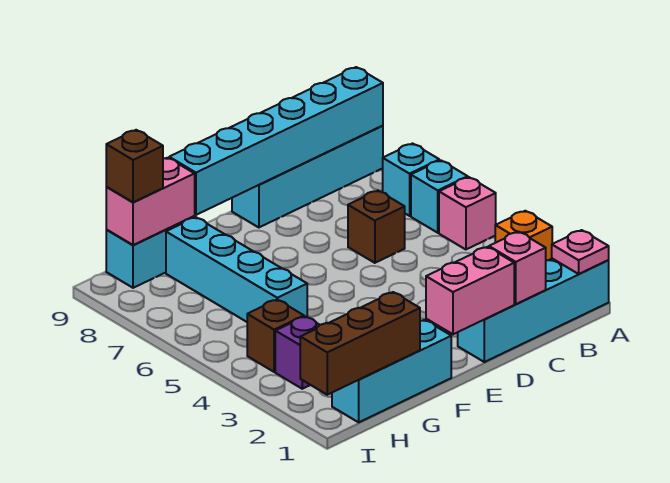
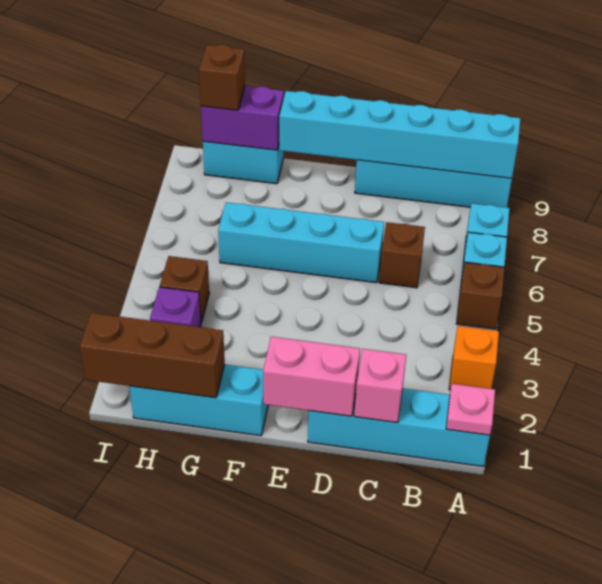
pink brick A5 level 1 -> brown brick A5 level 1
cyan brick G5:G8 level 1 -> cyan brick D6:G6 level 1
pink brick G9:H9 level 2 -> purple brick G9:H9 level 2

